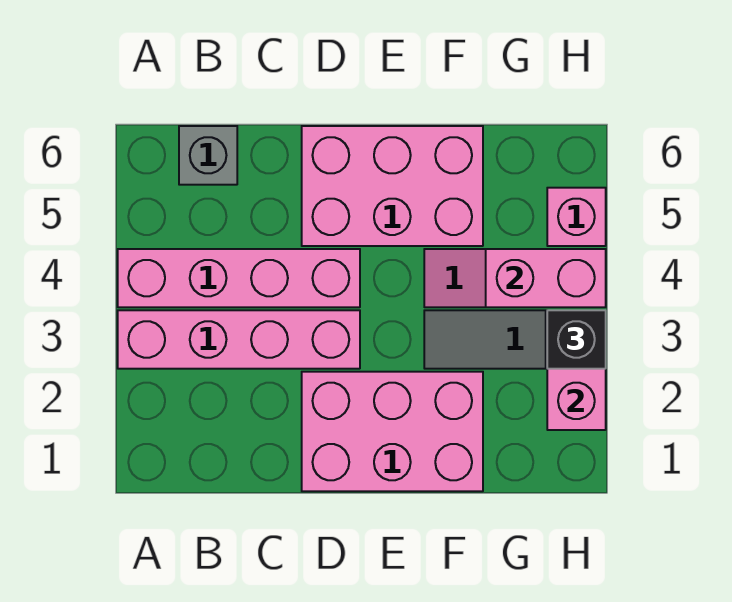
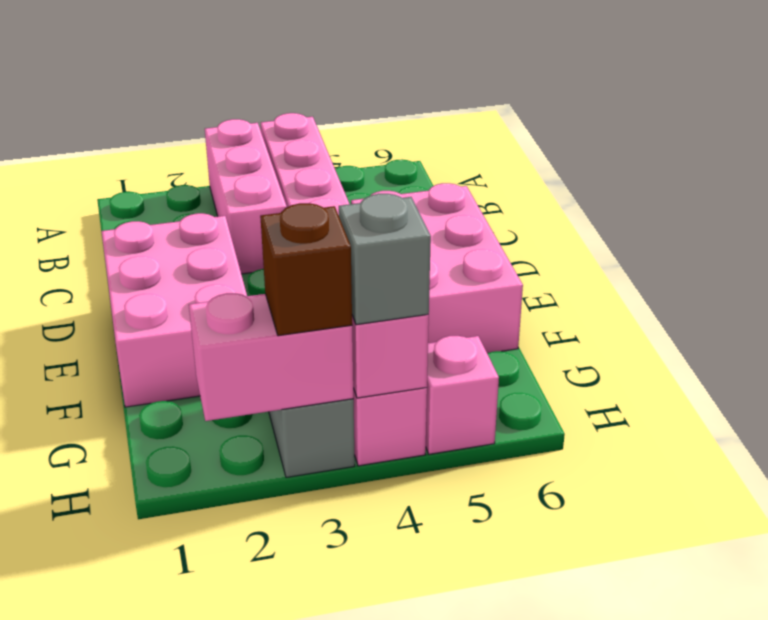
pink brick A3:D3 level 1 -> pink brick A3:C3 level 1
grey brick B6 level 1 -> grey brick H4 level 3
black brick H3 level 3 -> brown brick H3 level 3

